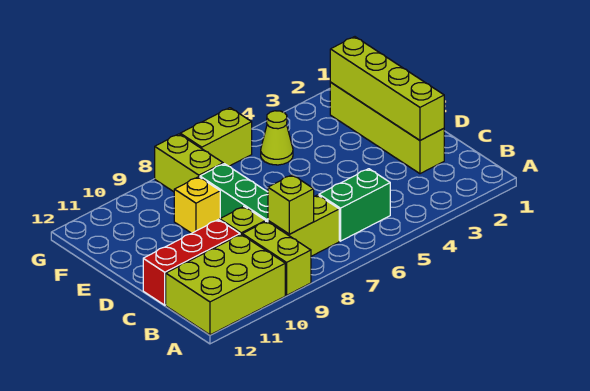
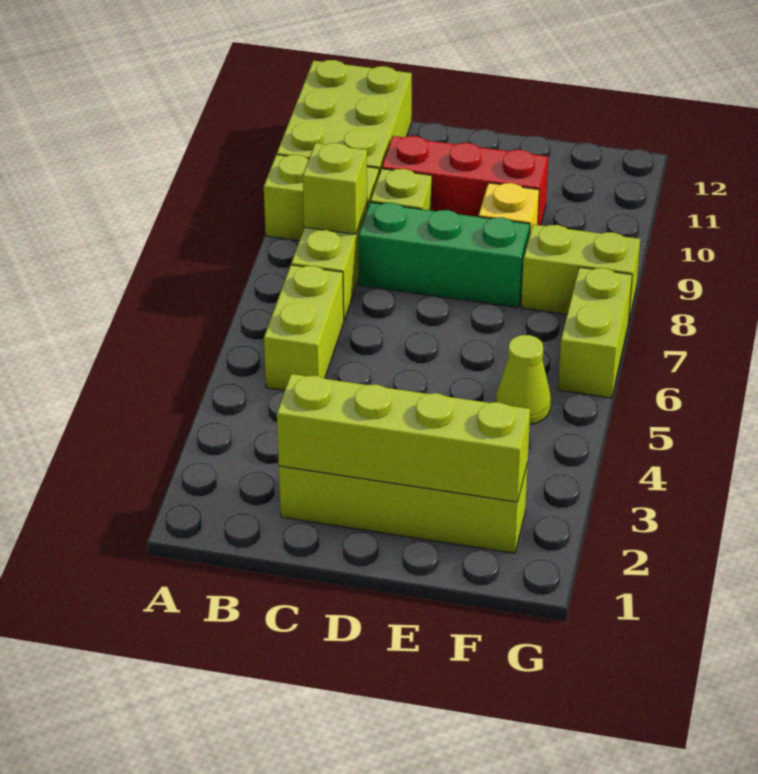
green brick B5:B6 level 1 -> lime brick B5:B6 level 1
red brick C10:C12 level 1 -> red brick C10:E10 level 1

